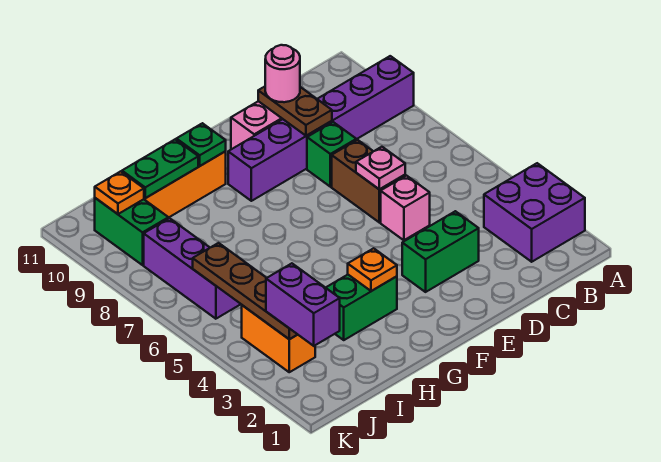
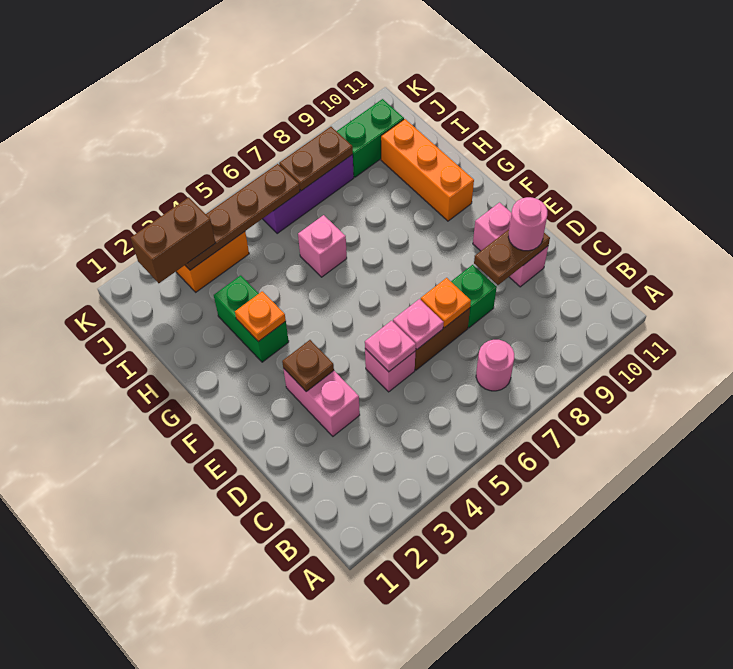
purple brick A2:B3 level 1 -> none
purple brick A9:F9 level 1 -> none
none -> pink round brick B7 level 1
green brick D3:E3 level 1 -> pink brick D3:E3 level 1
none -> pink plate D5 level 2
none -> brown plate E3 level 2
green plate G10 level 2 -> none
none -> pink brick H6 level 1
green plate H10:I10 level 2 -> none
purple brick J2:J3 level 3 -> brown brick J2:J3 level 3
none -> brown plate J7:J8 level 2
orange plate J10 level 2 -> orange plate D7 level 2

